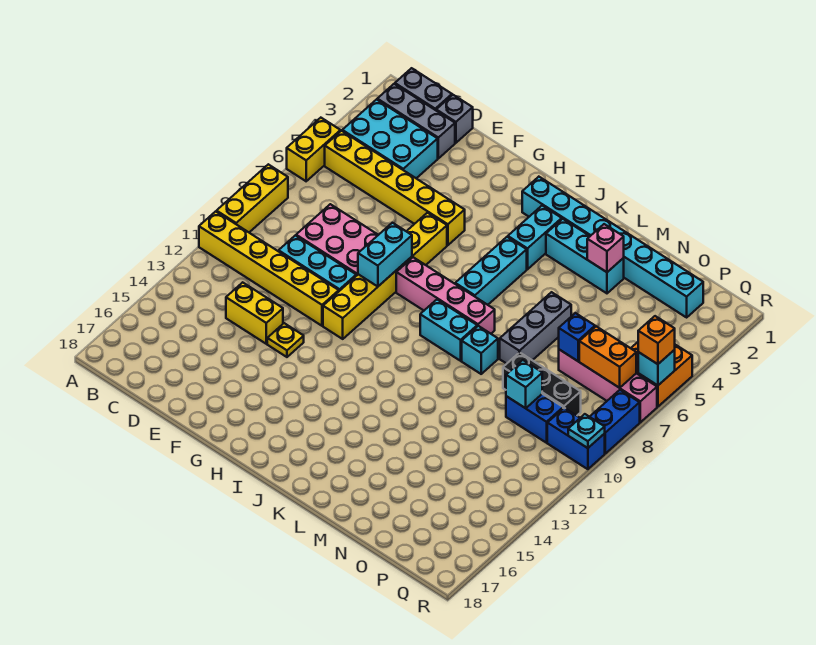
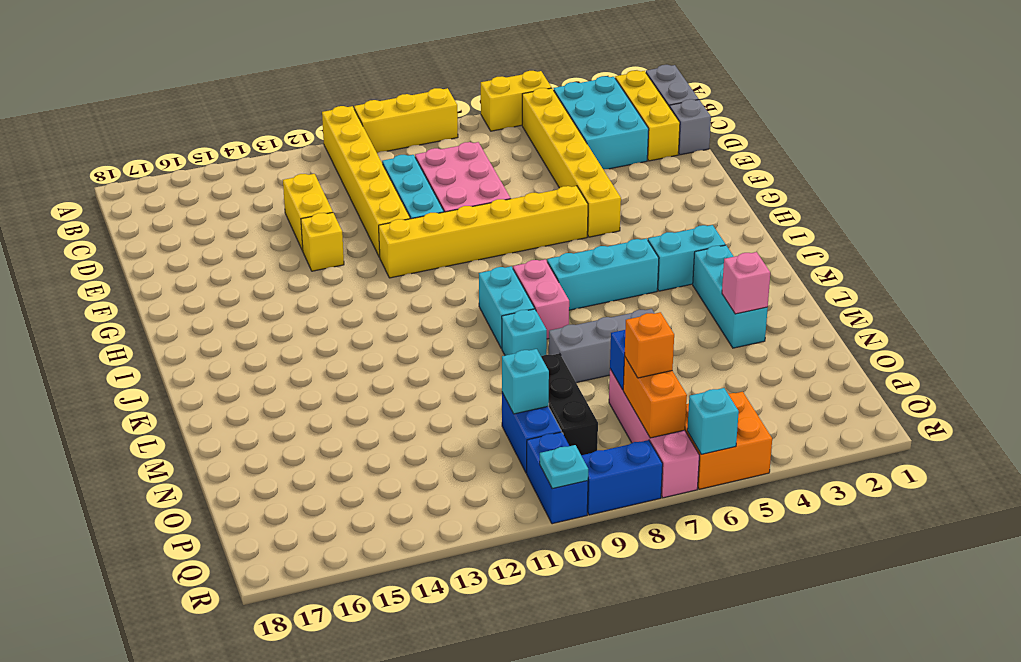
grey brick B2:D2 level 1 -> yellow brick B2:D2 level 1
yellow plate F13 level 1 -> yellow brick F13 level 1
cyan brick G8:G9 level 2 -> none
pink brick H8:K8 level 1 -> pink brick J8:K8 level 1
cyan brick I2:P2 level 1 -> none
orange brick R6 level 3 -> orange brick P7 level 3

